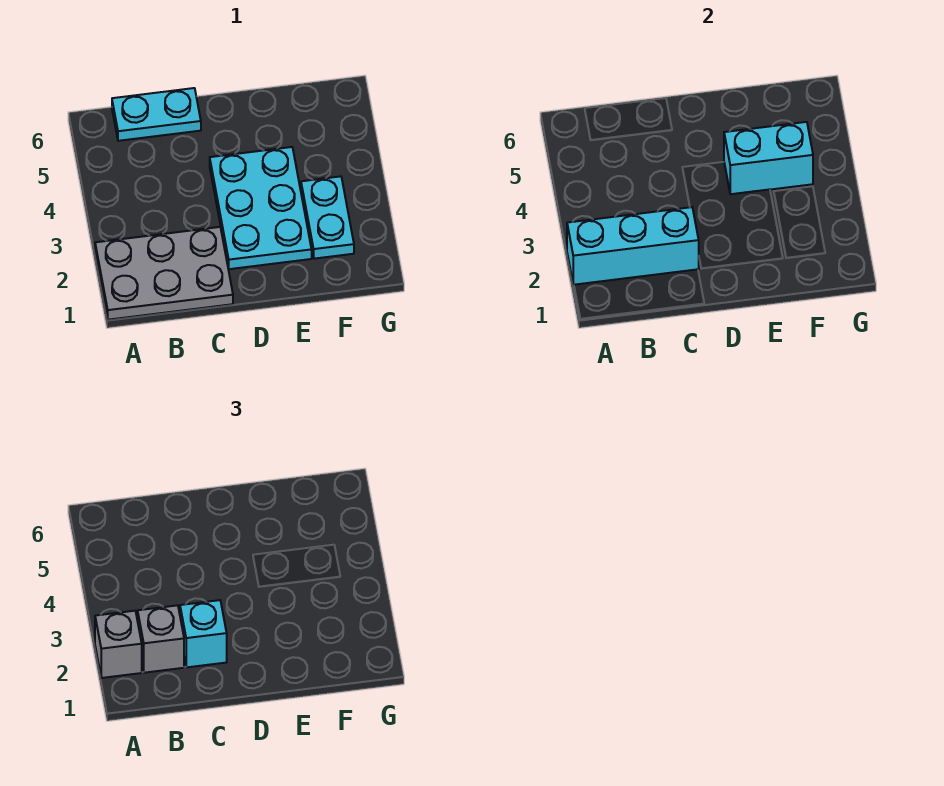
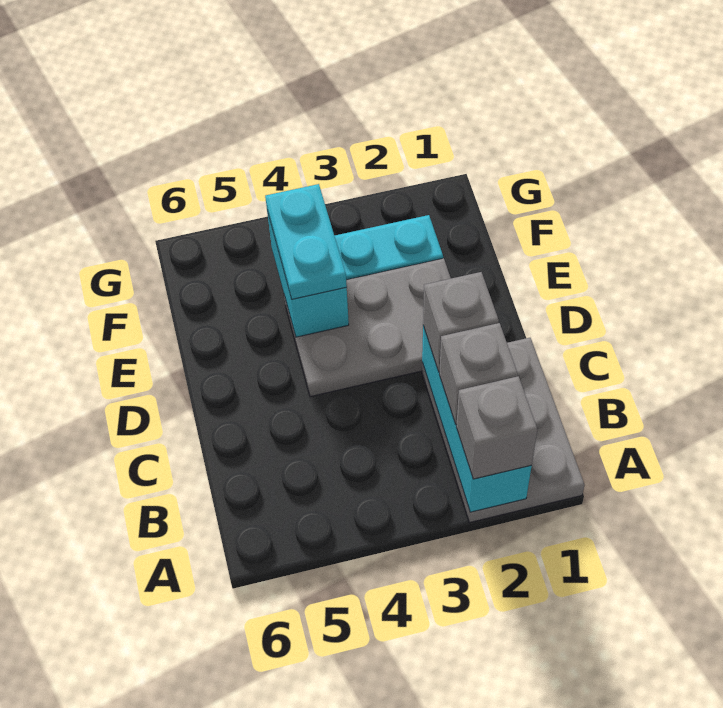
cyan plate B6:C6 level 1 -> cyan plate E4:F4 level 3
cyan brick C2 level 3 -> grey brick C2 level 3
cyan plate D2:E4 level 1 -> grey plate D2:E4 level 1

